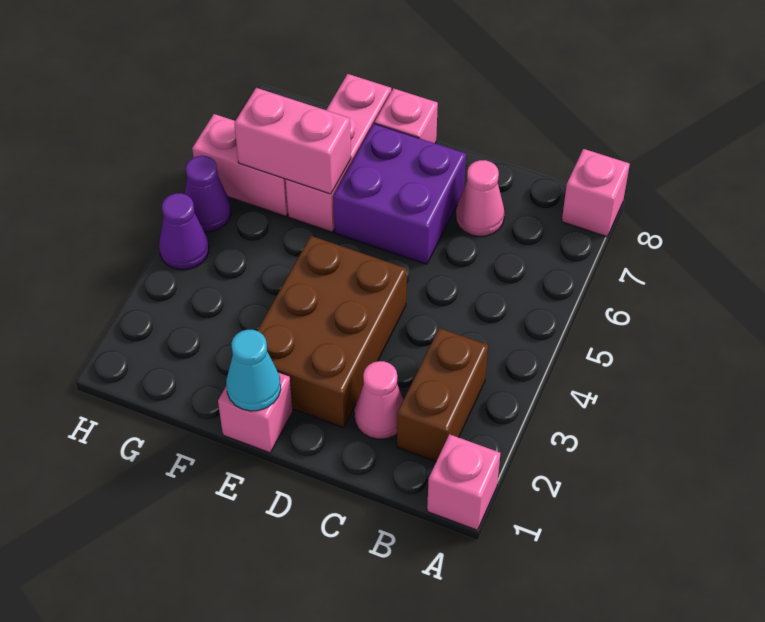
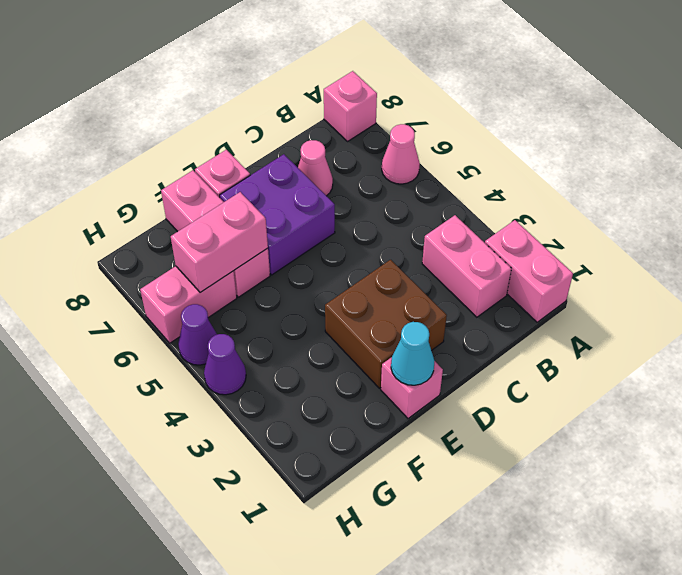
pink brick A1 level 1 -> pink brick A1:A2 level 1
brown brick B2:B3 level 1 -> pink brick B2:B3 level 1
pink cone C2 level 1 -> pink cone A6 level 1
brown brick D2:E4 level 1 -> brown brick D2:E3 level 1

